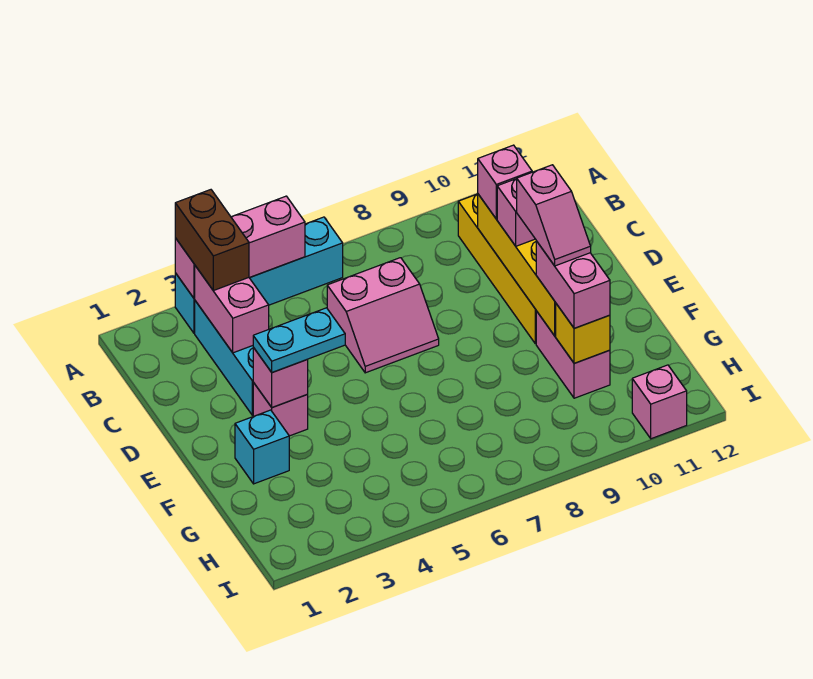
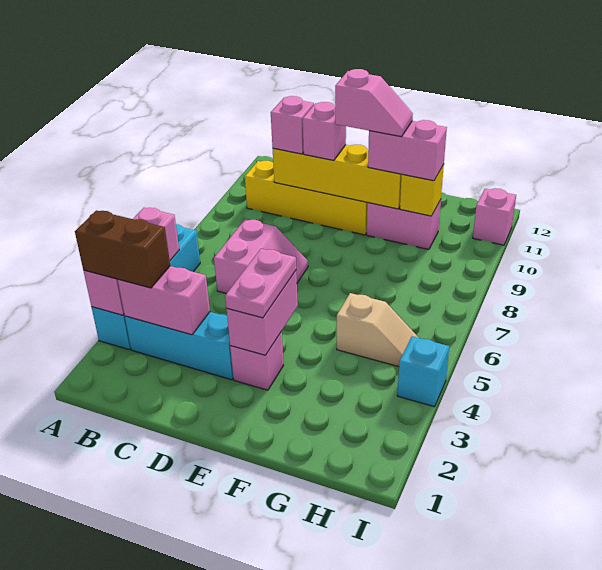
pink brick E3 level 2 -> pink brick E3:E4 level 2
cyan plate E3:E4 level 3 -> pink plate E3:E4 level 3
cyan brick F2 level 1 -> cyan brick I4 level 1
none -> tan slope G5:H5 level 1 top G

